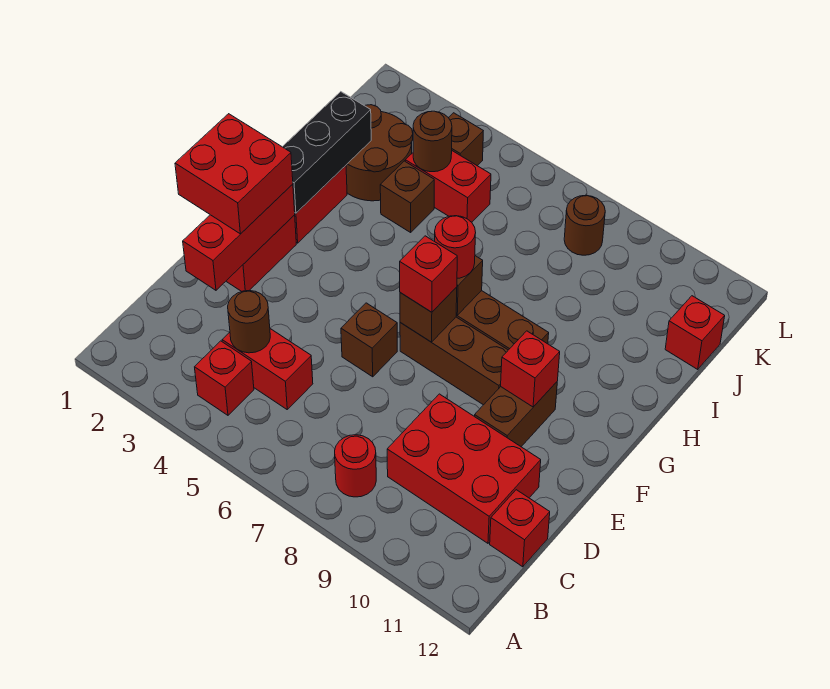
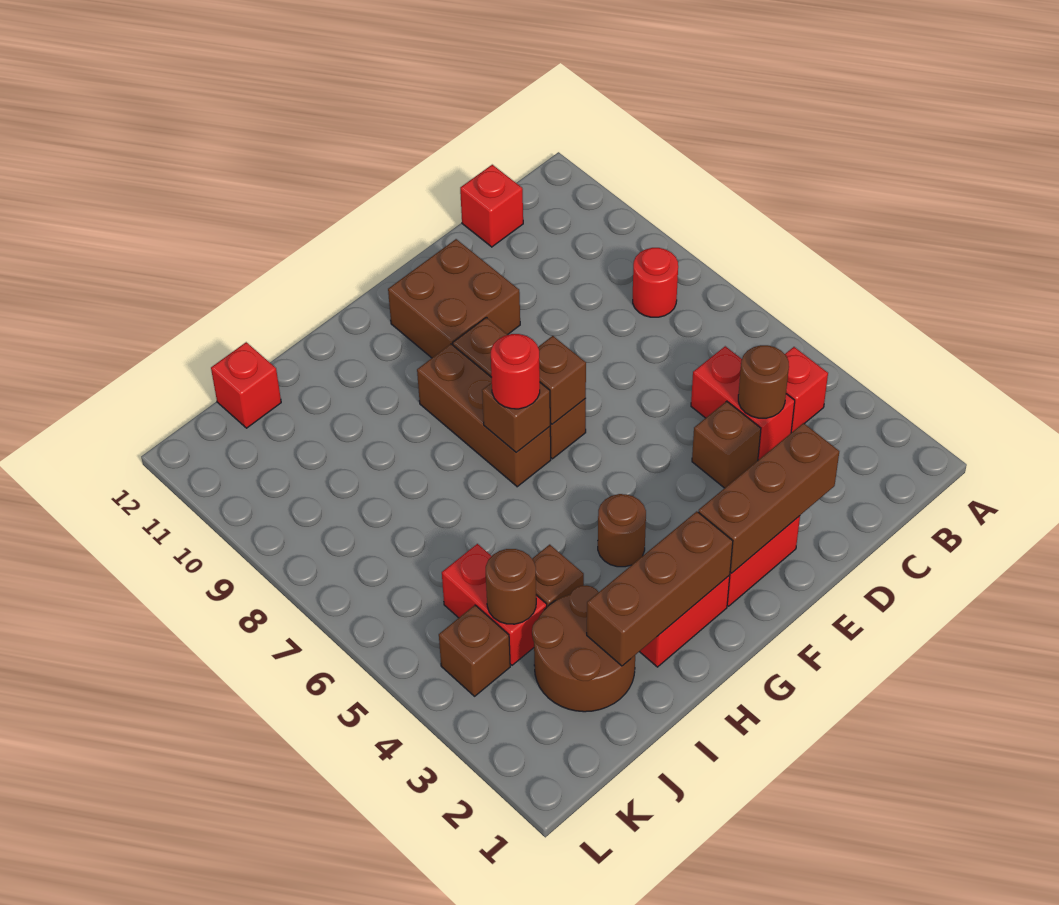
red brick C9:D11 level 1 -> none
red brick D2:F2 level 2 -> brown brick D2:F2 level 2
red brick E1:F2 level 3 -> none
brown brick E6 level 1 -> brown brick D4 level 1
brown brick E10:F10 level 1 -> brown brick E10:F11 level 1
red brick F7 level 3 -> none
red brick F10 level 2 -> none
black brick G2:I2 level 2 -> brown brick G2:I2 level 2
brown round brick K8 level 1 -> brown round brick G4 level 1

